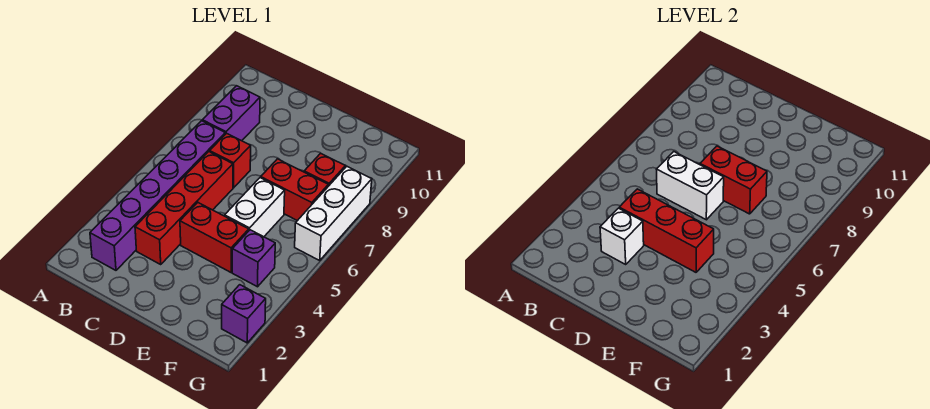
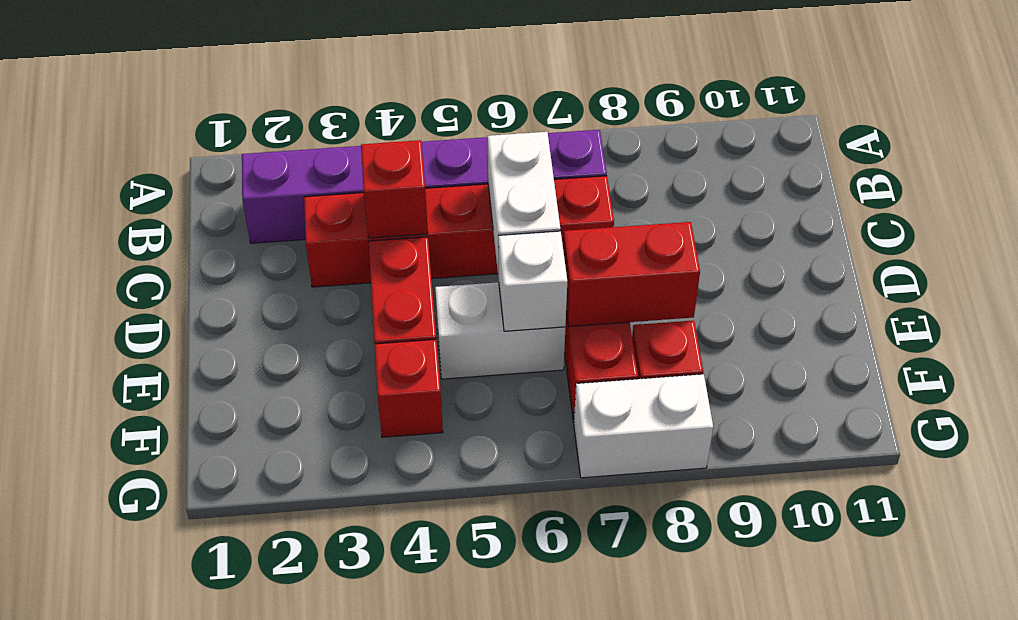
purple brick B8:B9 level 1 -> none
white brick C3 level 2 -> white brick E6 level 2
red brick C4:E4 level 2 -> red brick C4 level 2
red brick D7:E7 level 2 -> red brick E7:E8 level 2
purple brick F4 level 1 -> red brick F4 level 1
purple brick G2 level 1 -> none
white brick G6:G8 level 1 -> white brick G7:G8 level 1

